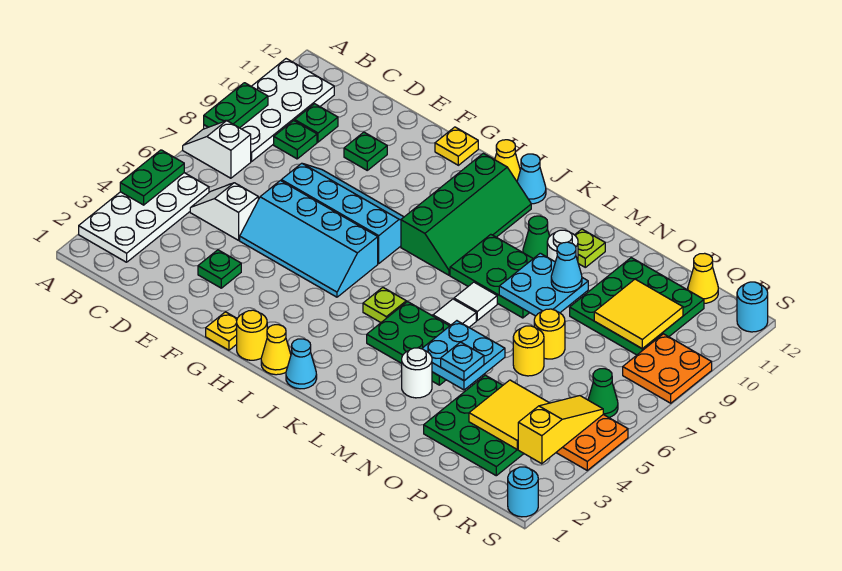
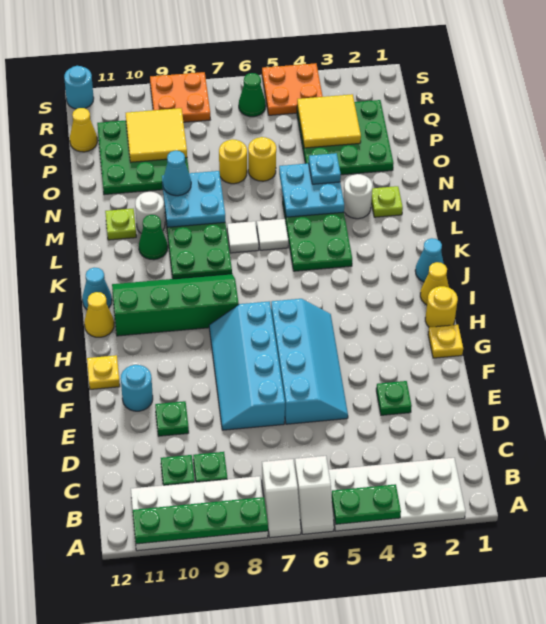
green plate A8:A9 level 2 -> green plate A8:A11 level 2
white slope C5:D5 level 1 top D -> white slope A6:B6 level 1 top B
lime plate J5 level 1 -> lime plate M2 level 1
yellow slope R3:R5 level 2 top 3 -> none
cyan round brick S1 level 1 -> cyan round brick F11 level 1

